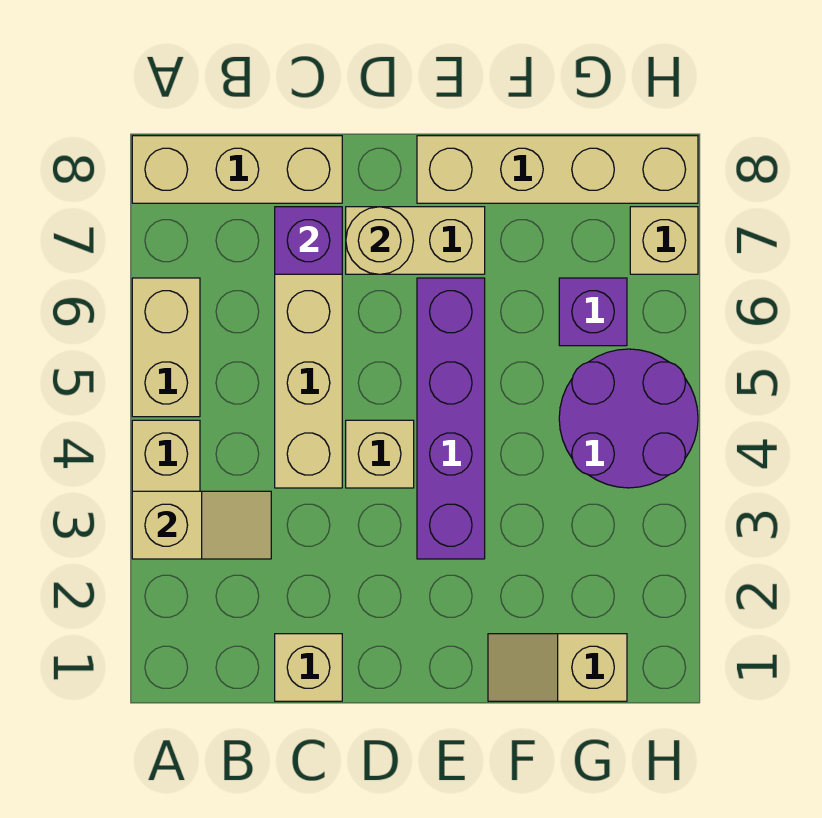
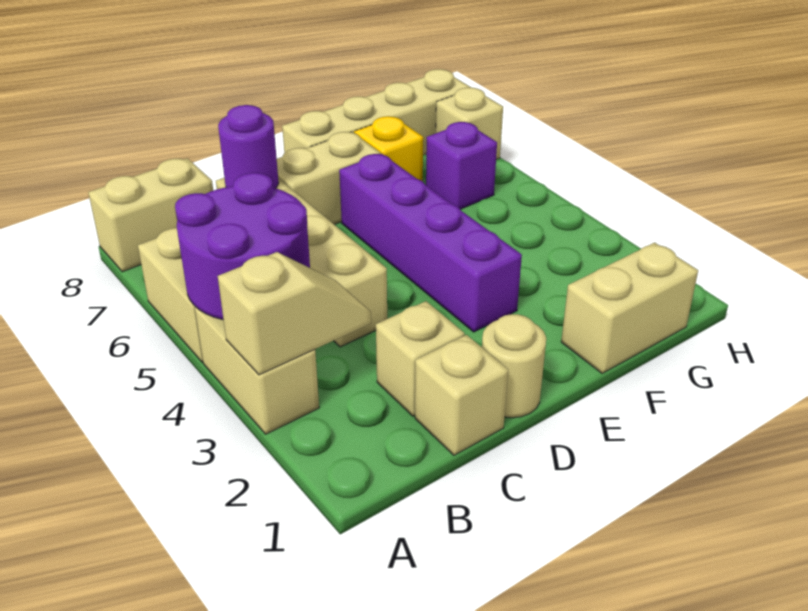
tan brick A8:C8 level 1 -> tan brick A8:B8 level 1
purple brick C7 level 2 -> purple round brick C7 level 2
tan brick D4 level 1 -> tan brick C2 level 1
tan round brick D7 level 2 -> tan round brick D1 level 1
tan slope F1:G1 level 1 top G -> tan brick F1:G1 level 1
none -> yellow brick F7 level 1
purple round brick G4:H5 level 1 -> purple round brick A4:B5 level 2

